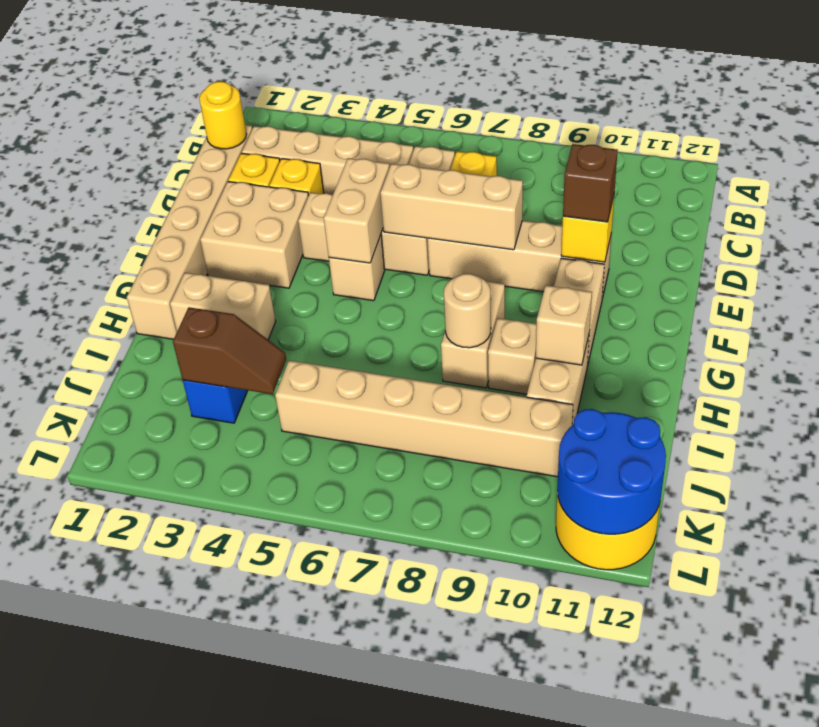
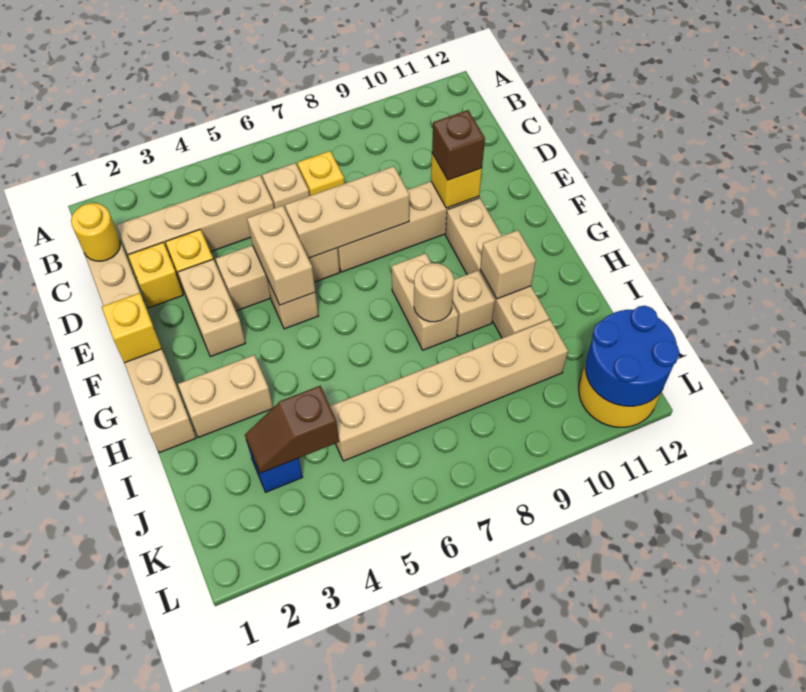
tan brick E2:F3 level 1 -> tan brick E3:F3 level 1
none -> yellow brick F1 level 2
brown slope J3:J4 level 2 top 3 -> brown slope J3:J4 level 2 top 4

